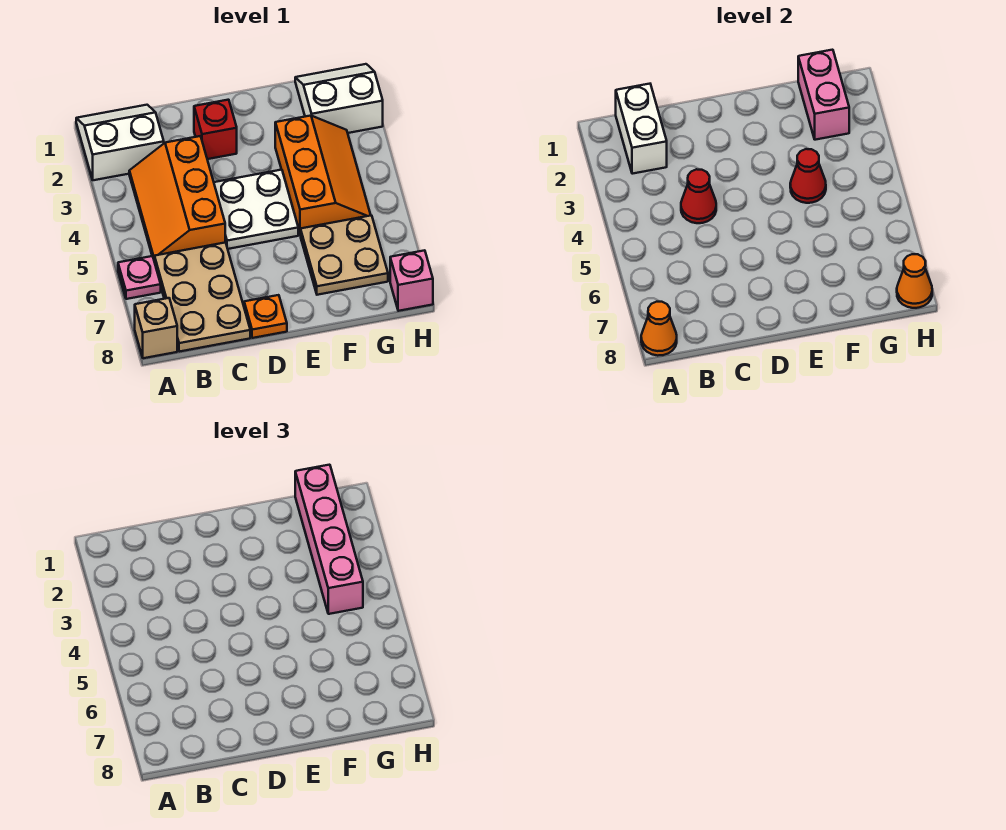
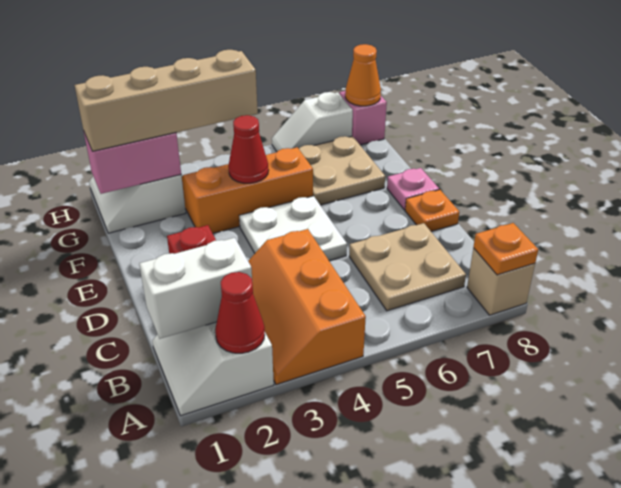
pink plate A6 level 1 -> pink plate E8 level 1
orange cone A8 level 2 -> orange plate A8 level 2
orange slope B3:C5 level 1 top C -> orange slope A3:C4 level 1 top 4
tan plate B6:C8 level 1 -> tan plate B6:C7 level 1
red cone C4 level 2 -> red cone A2 level 2
pink brick G1:G4 level 3 -> tan brick G1:G4 level 3
none -> white slope H6:H7 level 1 top 7

